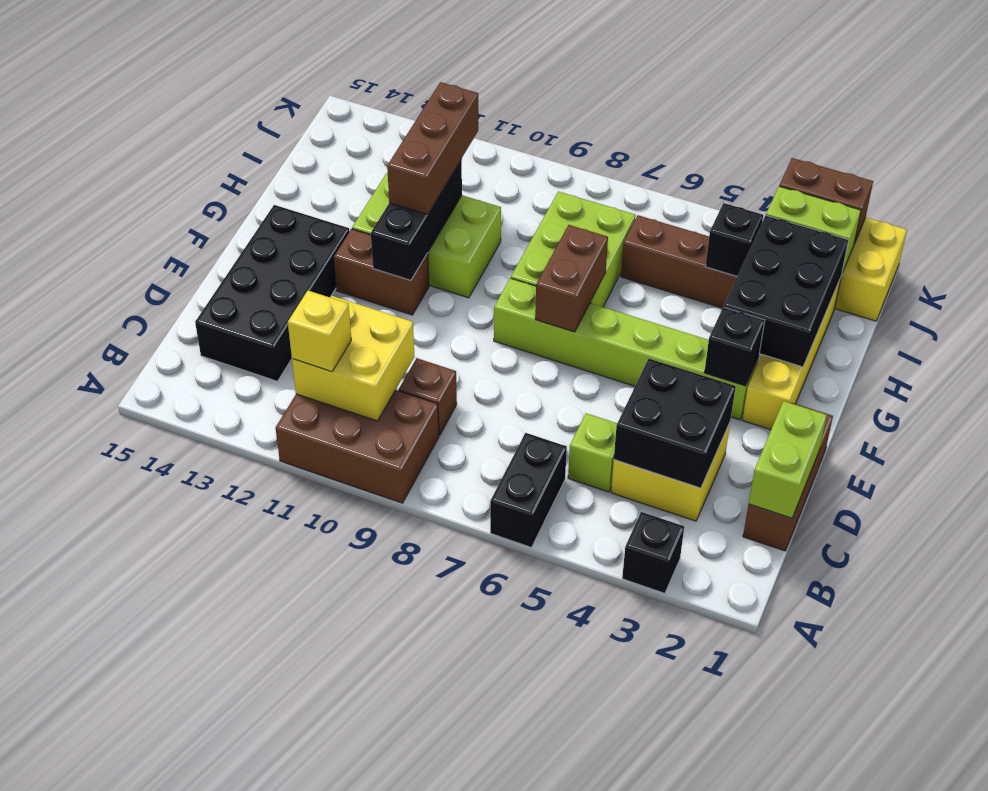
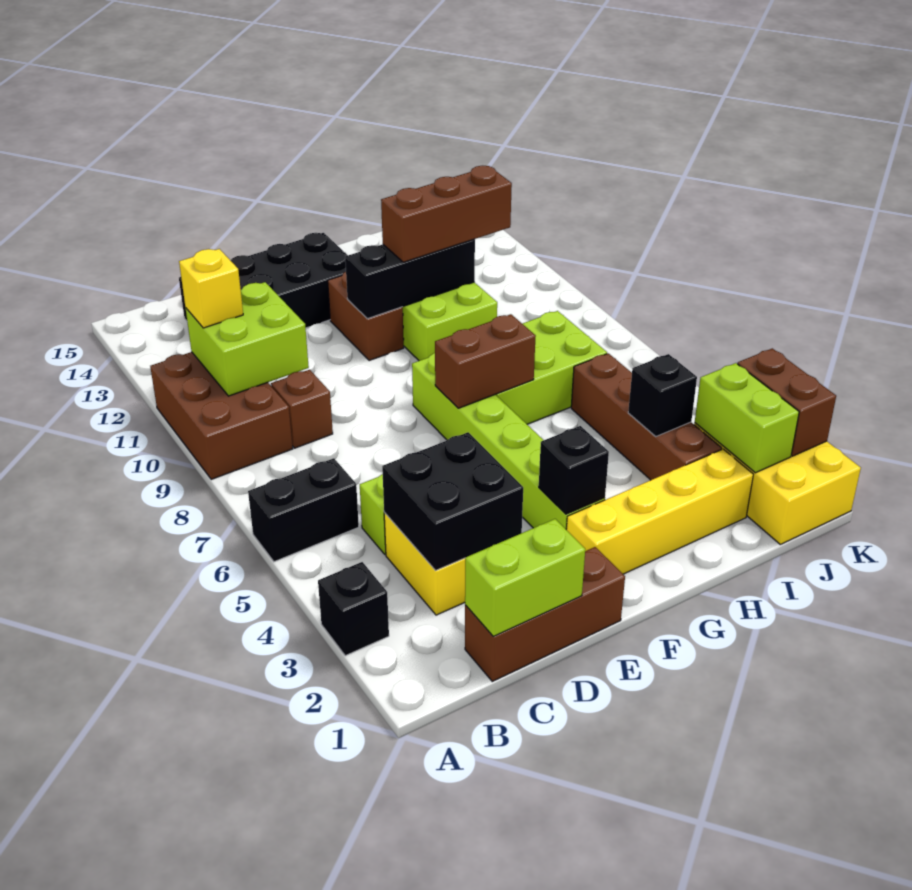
yellow brick B10:C11 level 2 -> lime brick B10:C11 level 2
black brick G2:I3 level 2 -> none

